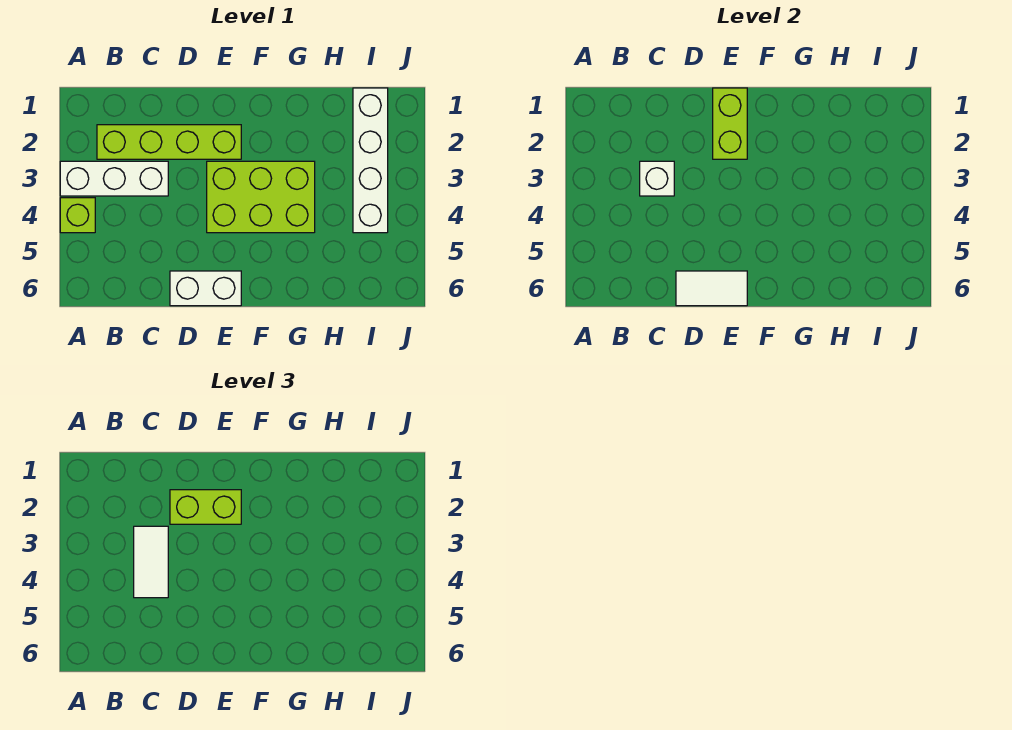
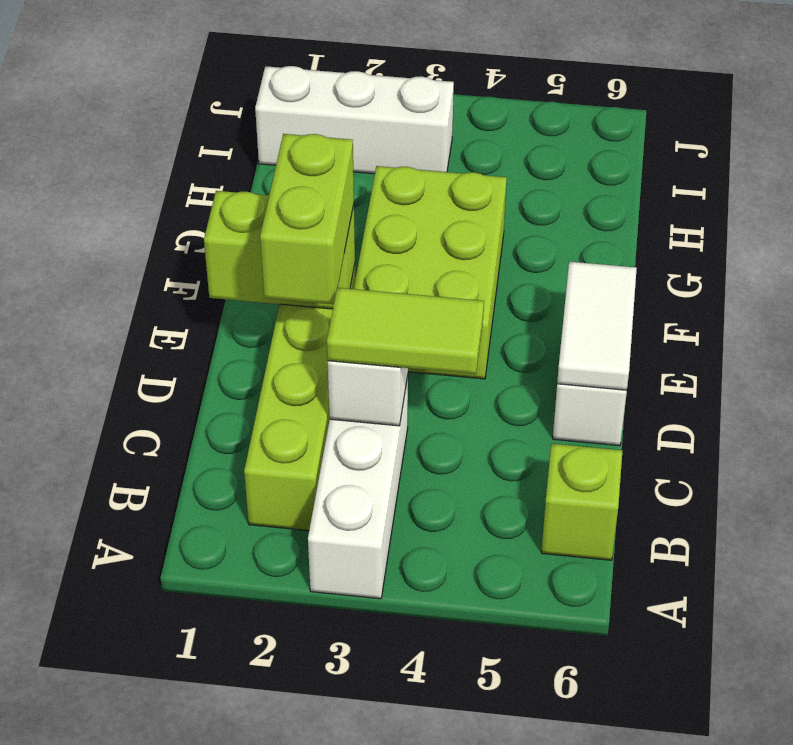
lime brick A4 level 1 -> lime brick B6 level 1
white tile C3:C4 level 3 -> lime tile C3:C4 level 3
white brick I1:I4 level 1 -> white brick I1:I3 level 1

